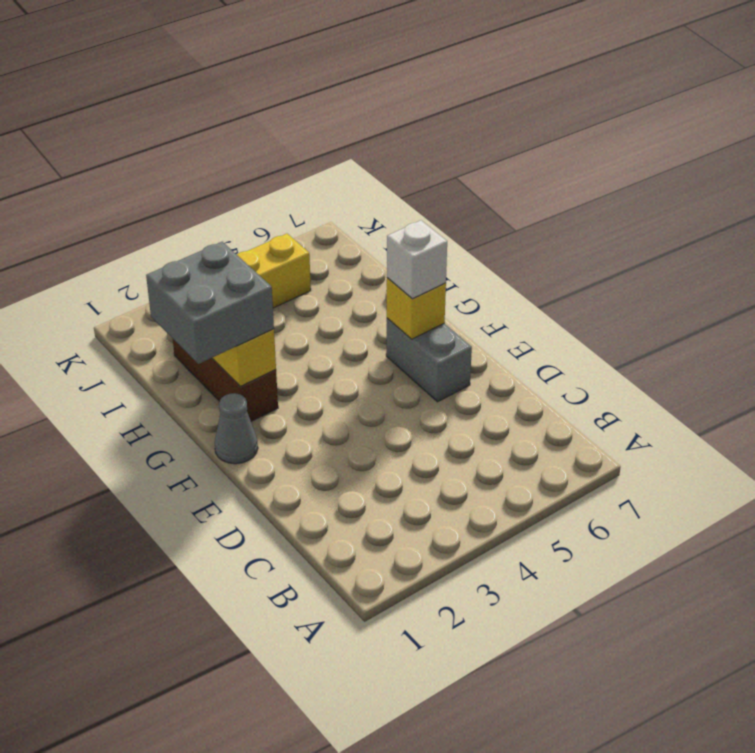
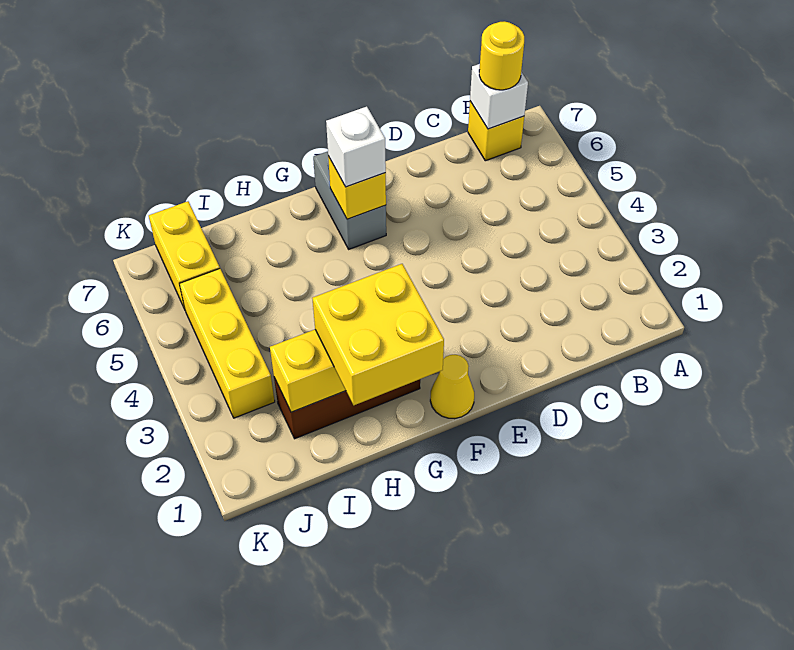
none -> yellow brick B7 level 1
none -> white brick B7 level 2
none -> yellow round brick B7 level 3
grey brick E6:F6 level 1 -> grey brick F6:F7 level 1
grey cone F1 level 1 -> yellow cone F1 level 1
grey brick G1:H2 level 3 -> yellow brick G1:H2 level 3
none -> yellow brick J6:J7 level 1

